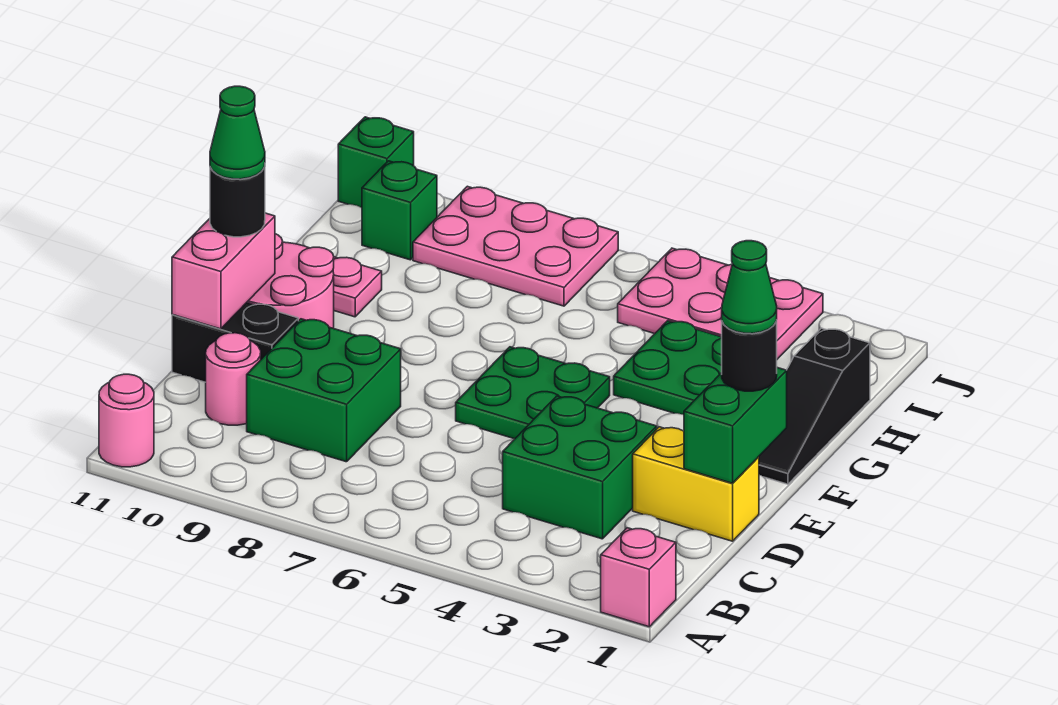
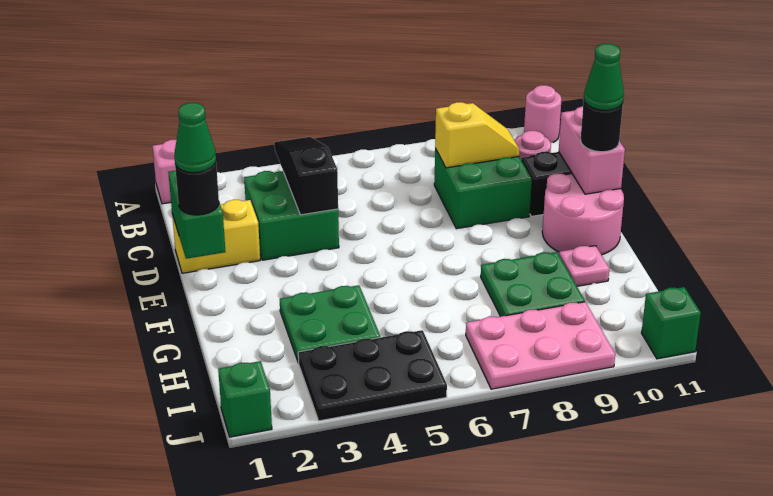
none -> yellow slope C8:C9 level 2 top 8
green plate E5:F6 level 1 -> green plate G8:H9 level 1
black slope F1:H1 level 1 top H -> black slope B4:D4 level 2 top D
pink plate I3:J5 level 1 -> black plate I3:J5 level 1
green brick I10 level 1 -> green brick J1 level 1

